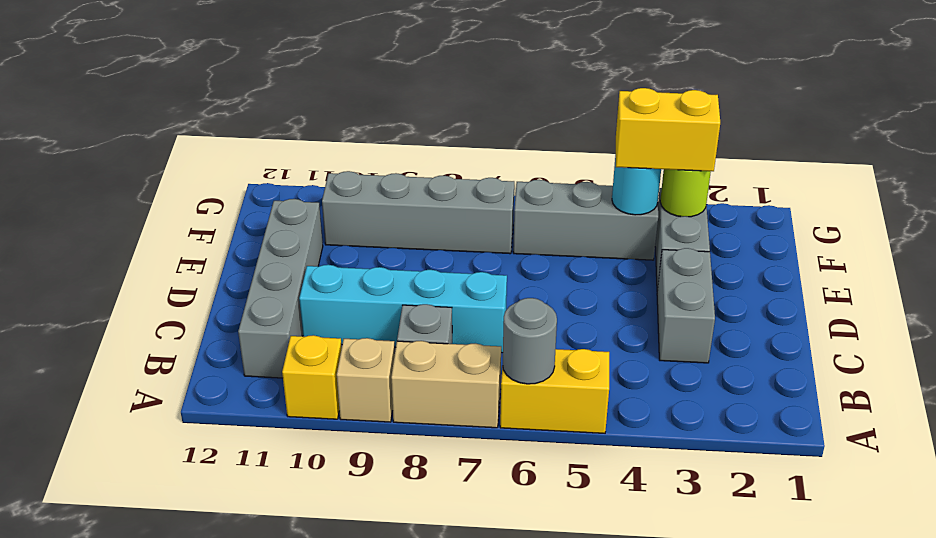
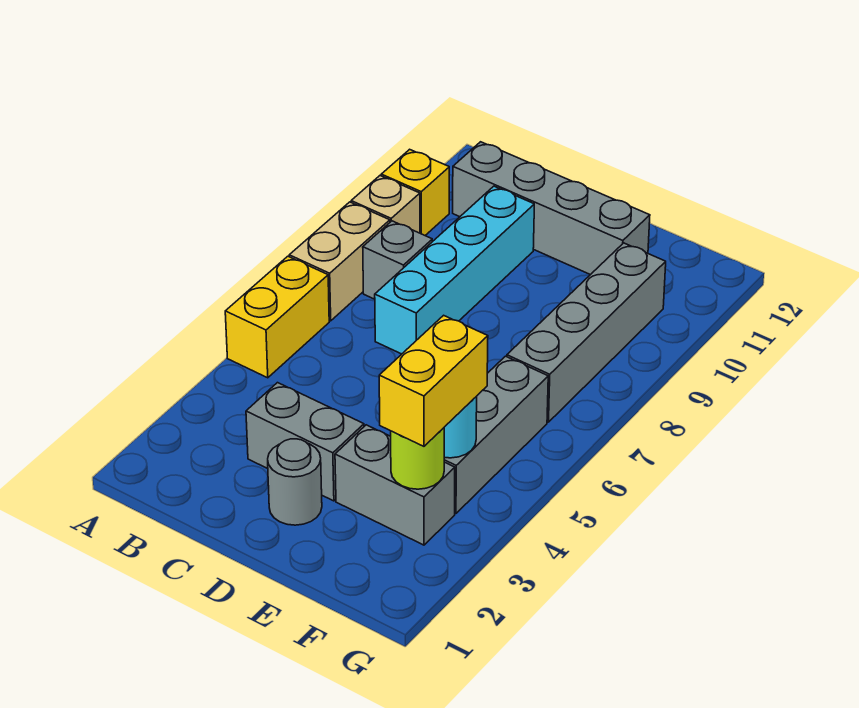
grey round brick A6 level 2 -> grey round brick D2 level 1

